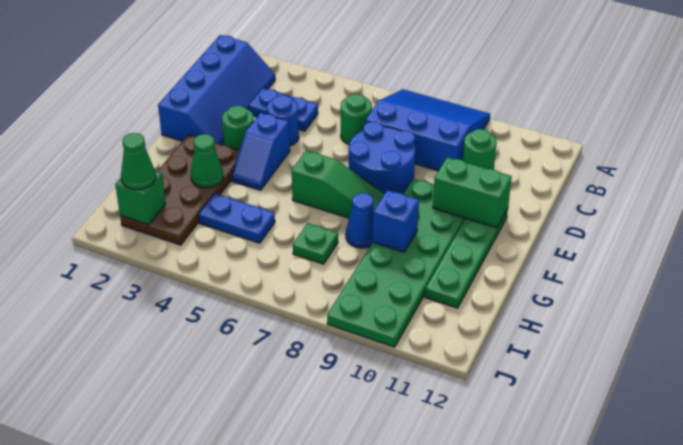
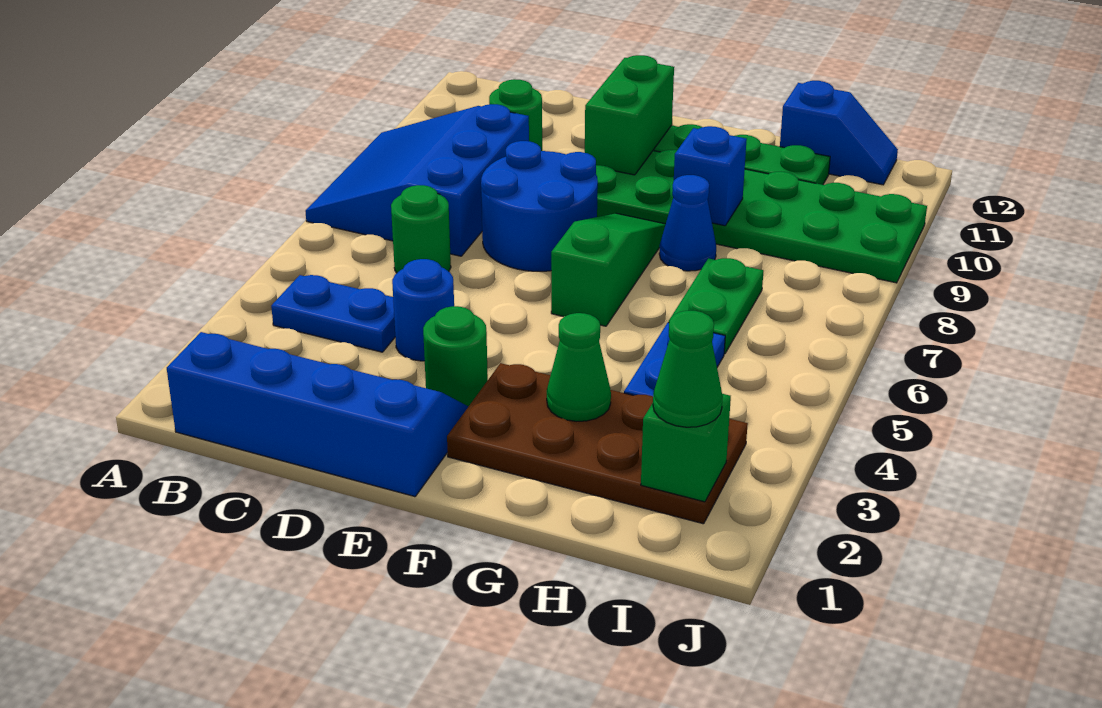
blue plate C3:C4 level 1 -> blue plate B4:C4 level 1
blue slope E4:F4 level 1 top E -> blue slope H12:I12 level 1 top H
green plate H7 level 1 -> green plate H6:H7 level 1

